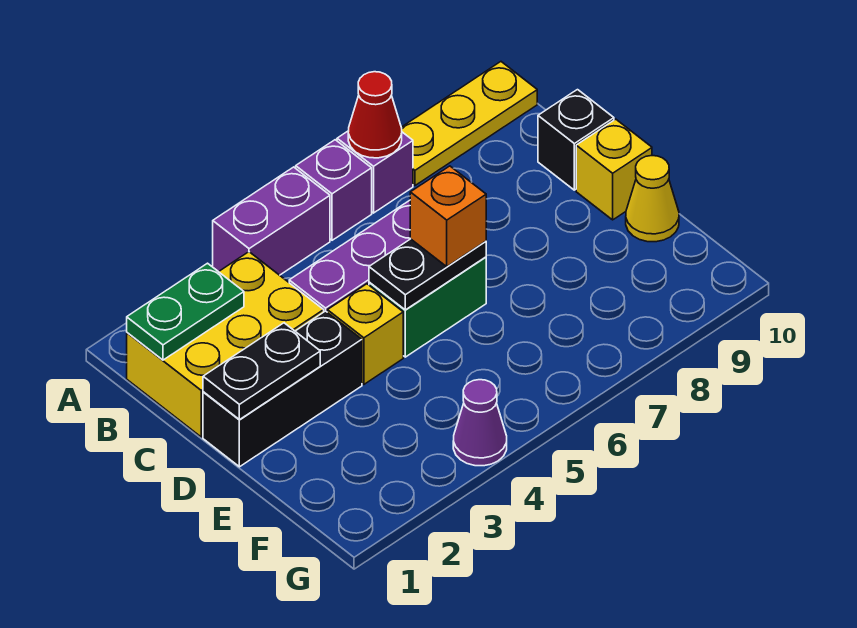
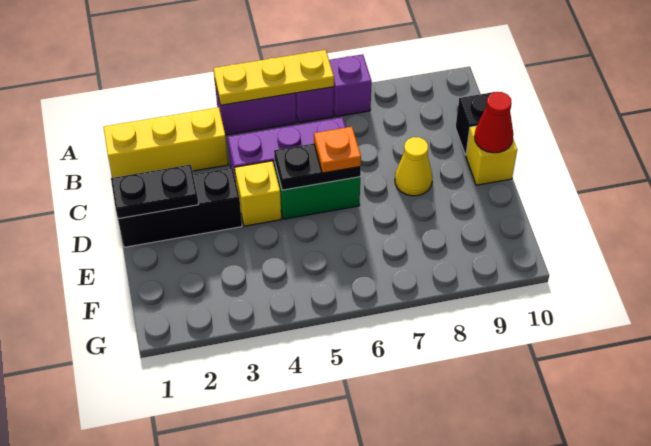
red cone A7 level 2 -> red cone D10 level 2
yellow plate A8:A10 level 1 -> yellow plate A4:A6 level 2
yellow brick B1:C3 level 1 -> yellow brick B1:B3 level 1
green plate B1:B2 level 2 -> none
orange brick D6 level 3 -> orange plate D6 level 3
yellow cone E10 level 1 -> yellow cone D8 level 1
purple cone G4 level 1 -> none

